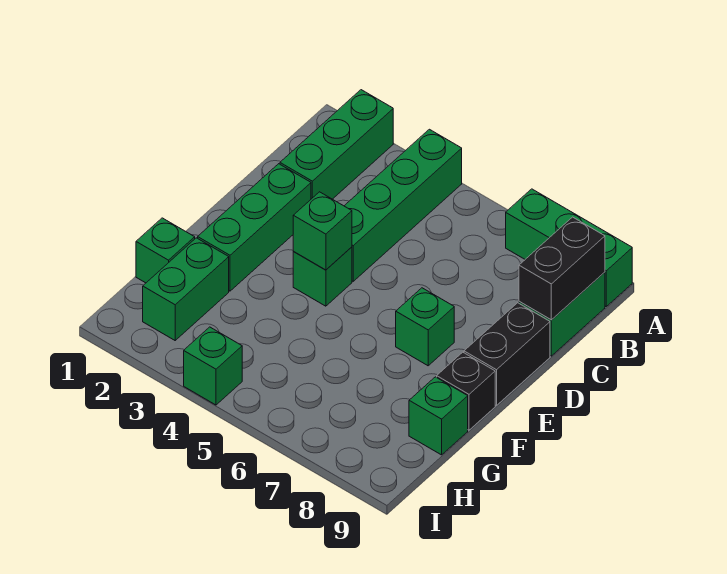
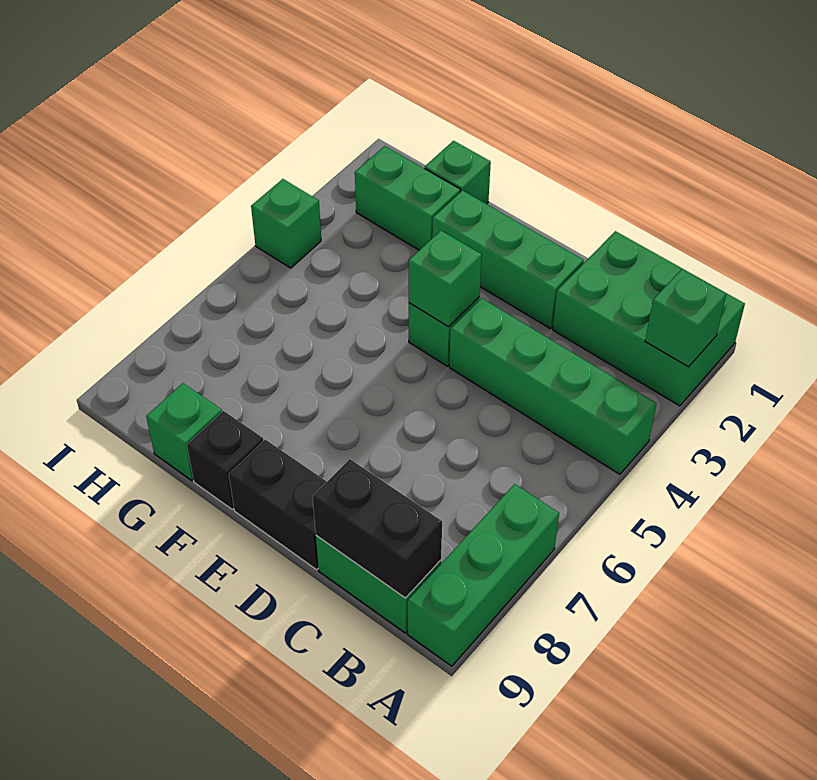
green brick A2:C2 level 1 -> green brick A1:C2 level 1
green brick E7 level 1 -> green brick A2 level 2

